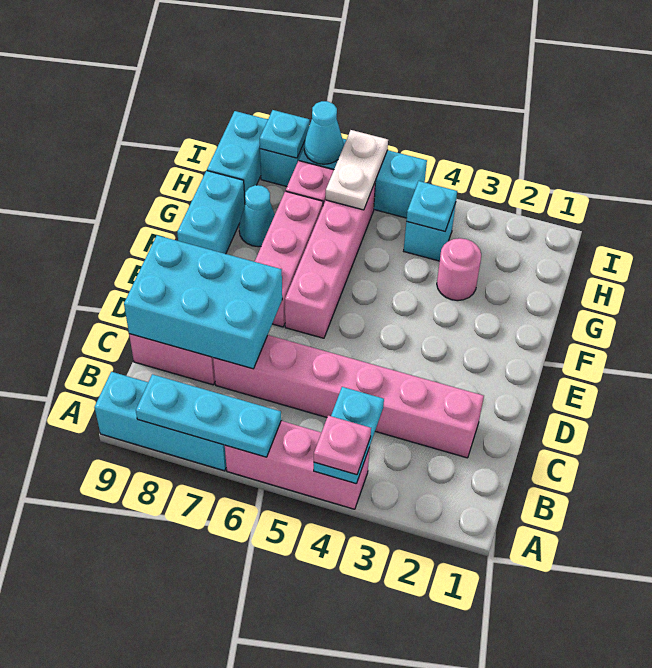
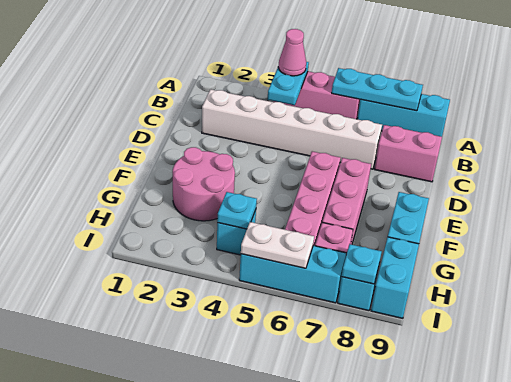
pink plate A4 level 3 -> pink cone A4 level 3
pink brick C2:C7 level 1 -> white brick C2:C7 level 1
cyan brick C7:D9 level 2 -> none
pink round brick G3 level 1 -> pink round brick F2:G3 level 1
cyan cone G8 level 1 -> none
white plate H6:I6 level 2 -> white plate I5:I6 level 2
cyan cone I7 level 2 -> none

